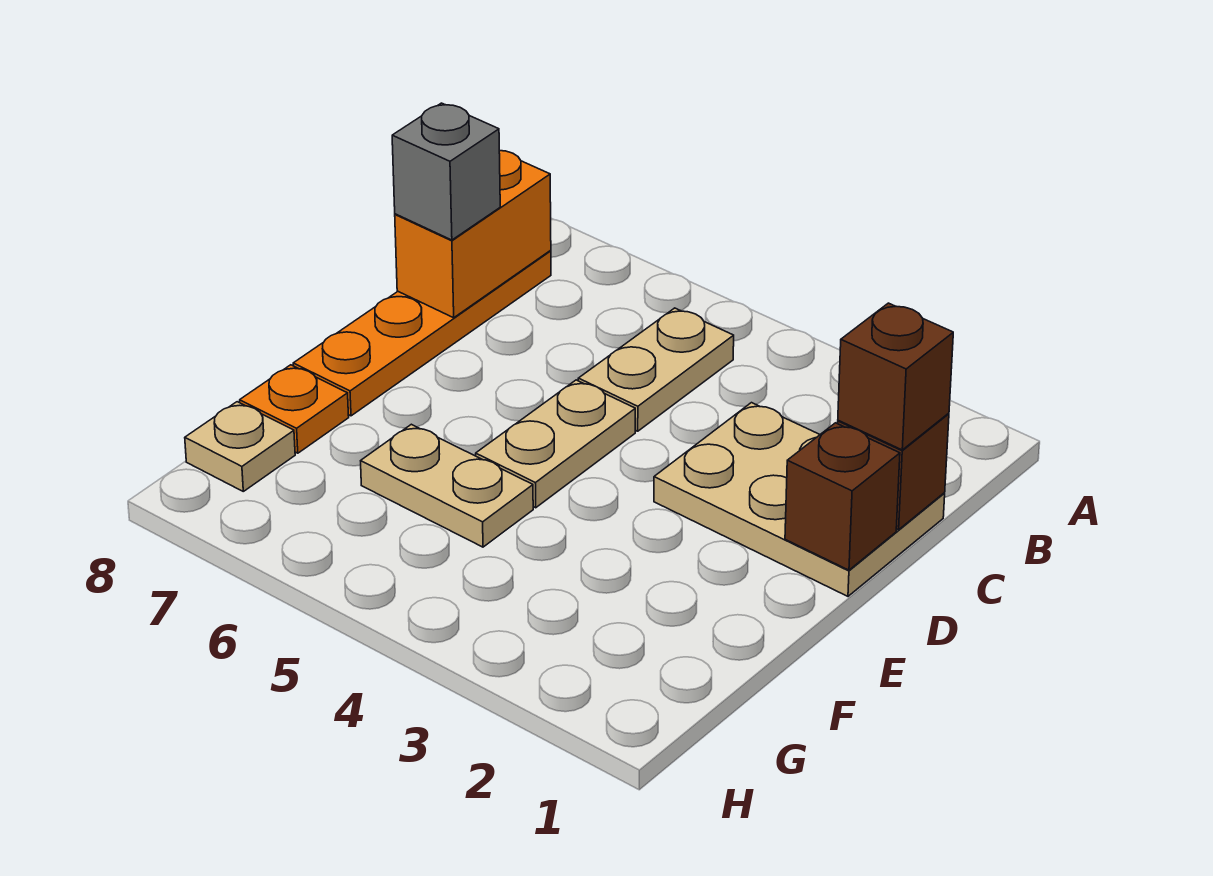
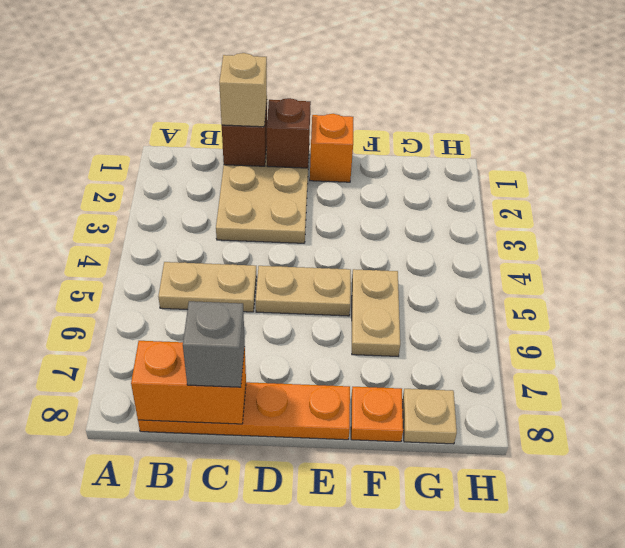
brown brick C1 level 3 -> tan brick C1 level 3
none -> orange brick E1 level 1

